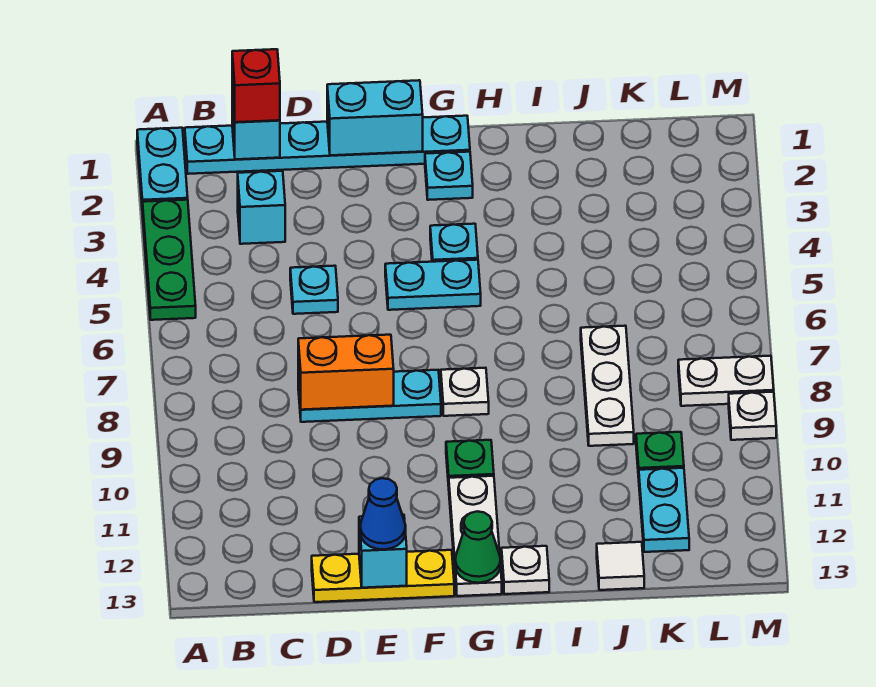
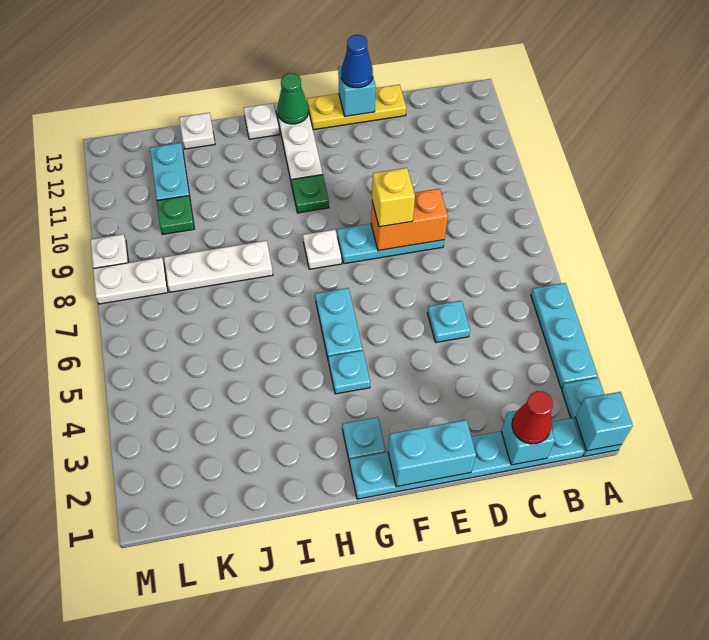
green plate A3:A5 level 1 -> cyan plate A3:A5 level 1
red brick C1 level 3 -> red cone C1 level 3
cyan brick C3 level 1 -> cyan brick A1 level 2
none -> yellow brick E8 level 3
cyan plate F5:G5 level 1 -> cyan plate G5:G6 level 1
white plate J7:J9 level 1 -> white plate I8:K8 level 1
white tile J13 level 1 -> white plate J13 level 1

